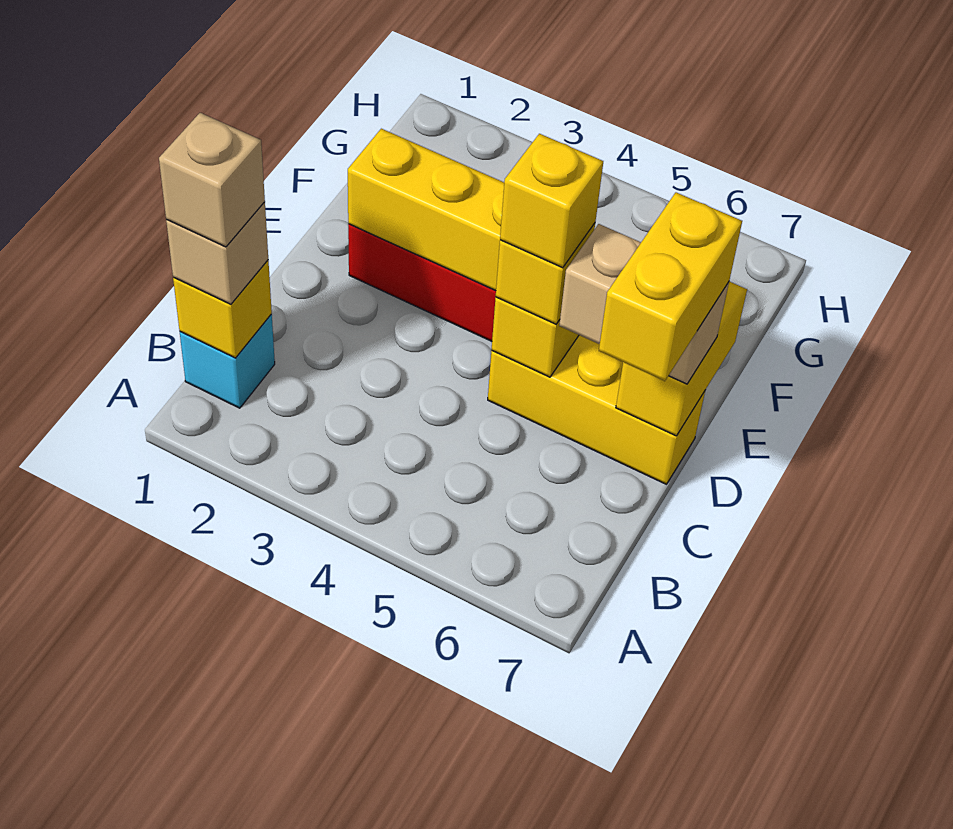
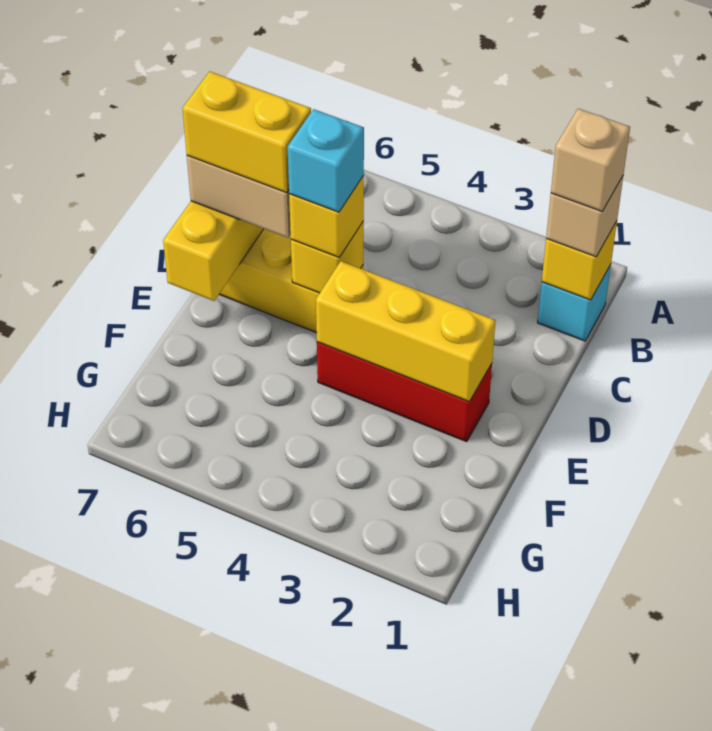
yellow brick C7:D7 level 4 -> yellow brick D6:D7 level 4
yellow brick D5 level 4 -> cyan brick D5 level 4

